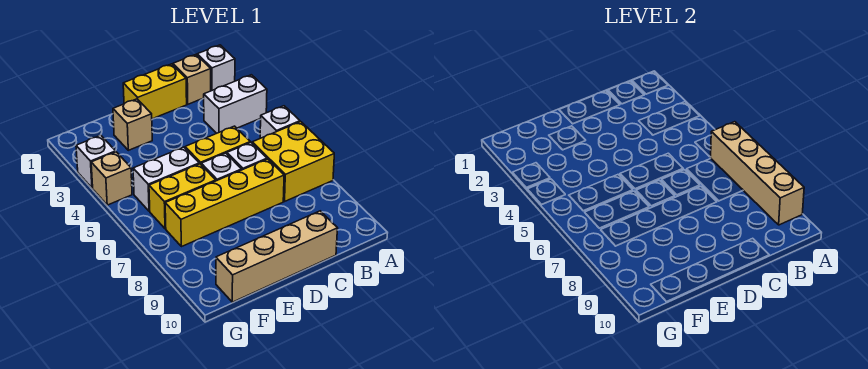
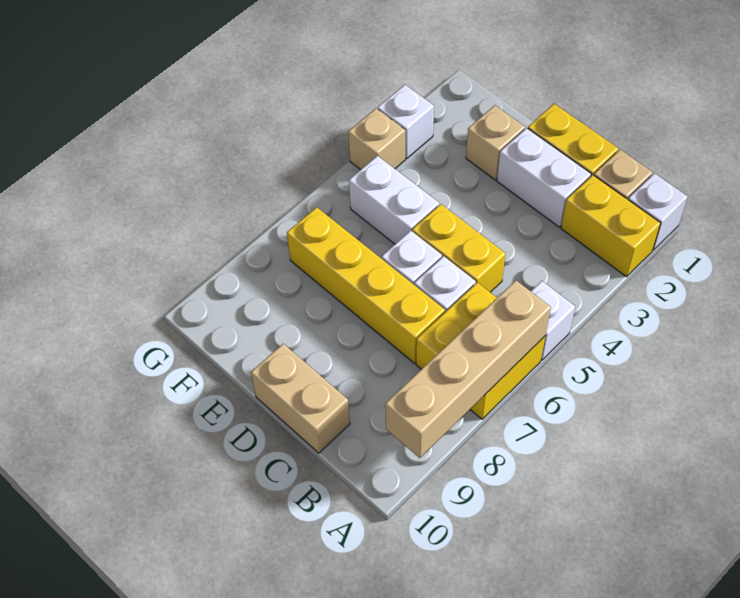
white brick A3:B3 level 1 -> white brick C2:D2 level 1
tan brick C10:F10 level 1 -> tan brick C10:D10 level 1
yellow brick E6:F6 level 1 -> yellow brick A2:B2 level 1

